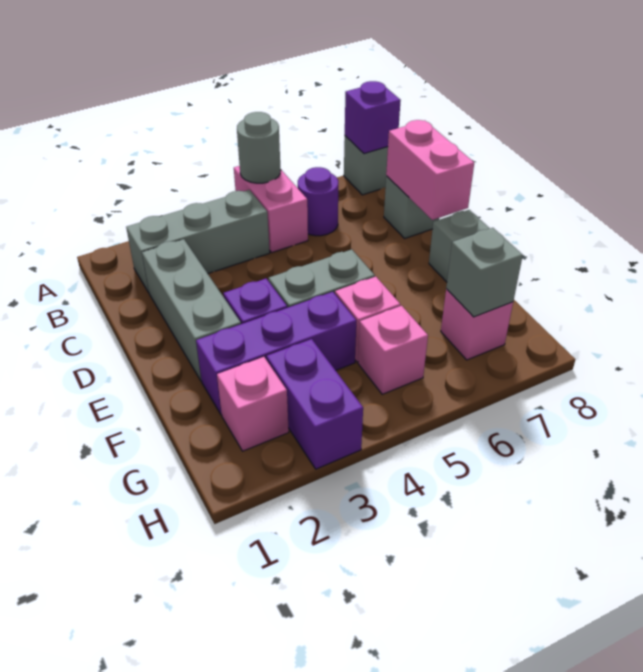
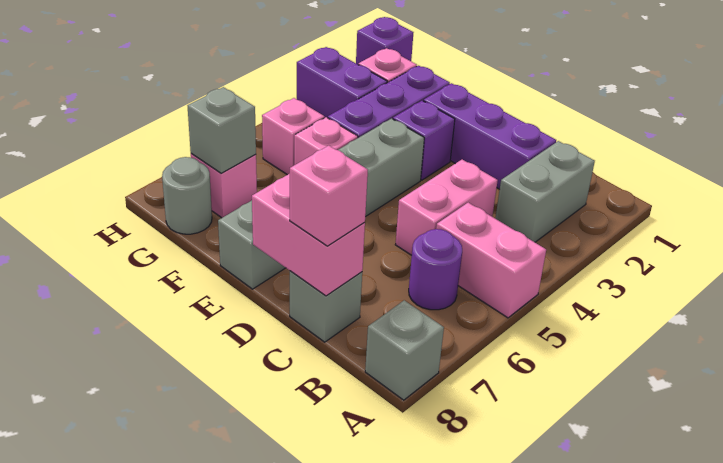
grey round brick A5 level 2 -> grey round brick G8 level 1
purple brick A8 level 2 -> purple brick H1 level 1
grey brick B2:B4 level 1 -> grey brick B2:B3 level 1
grey brick C2:E2 level 1 -> purple brick C2:E2 level 1
none -> pink brick C4:C5 level 1
none -> pink brick C8 level 3

